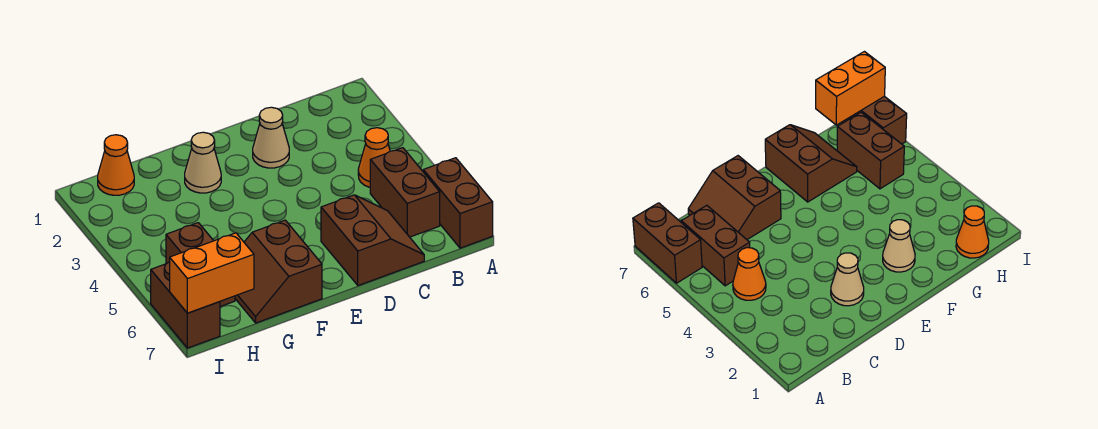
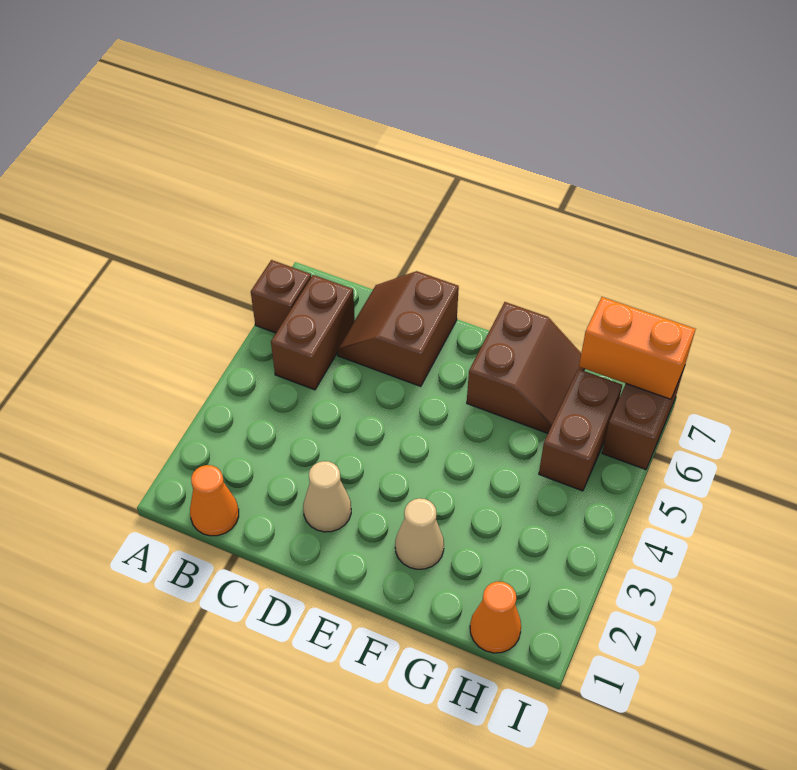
brown brick A6:A7 level 1 -> brown brick A6 level 1
orange cone B4 level 1 -> orange cone B1 level 1

